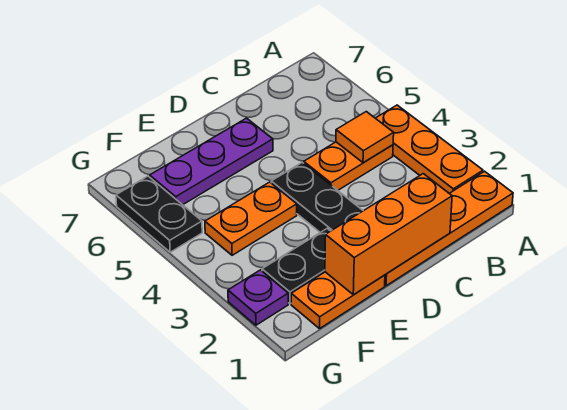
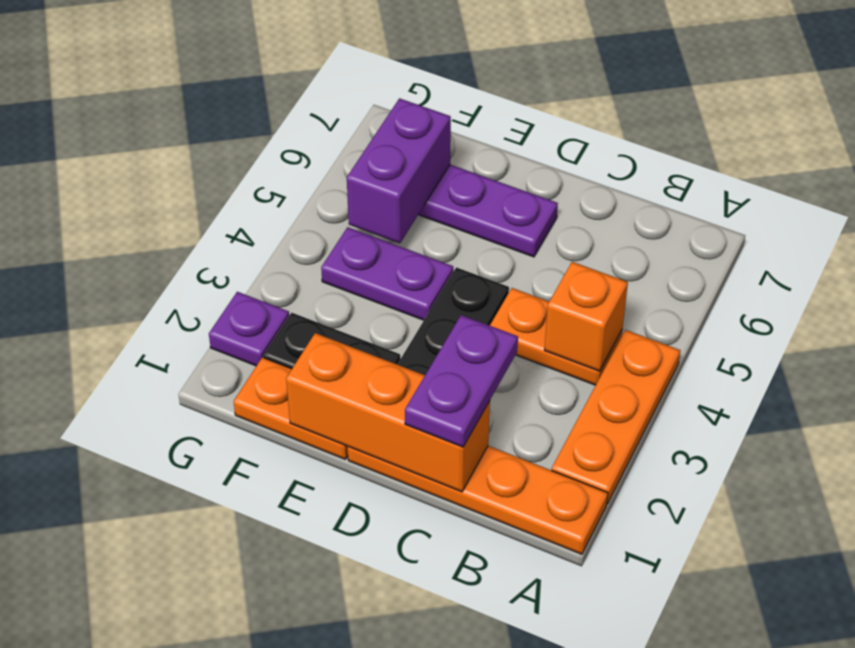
orange tile B4 level 2 -> orange brick B4 level 2
none -> purple plate C1:C2 level 3
orange plate E4:F4 level 1 -> purple plate E4:F4 level 1
none -> purple brick F5:F6 level 2
black plate G5:G6 level 1 -> none

